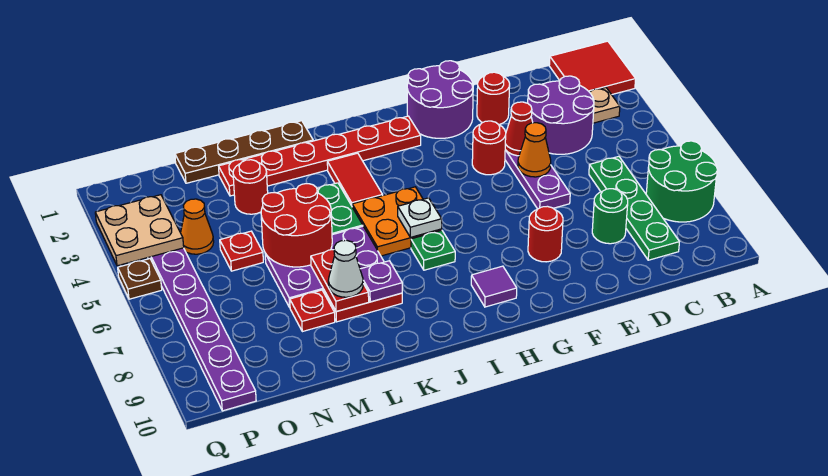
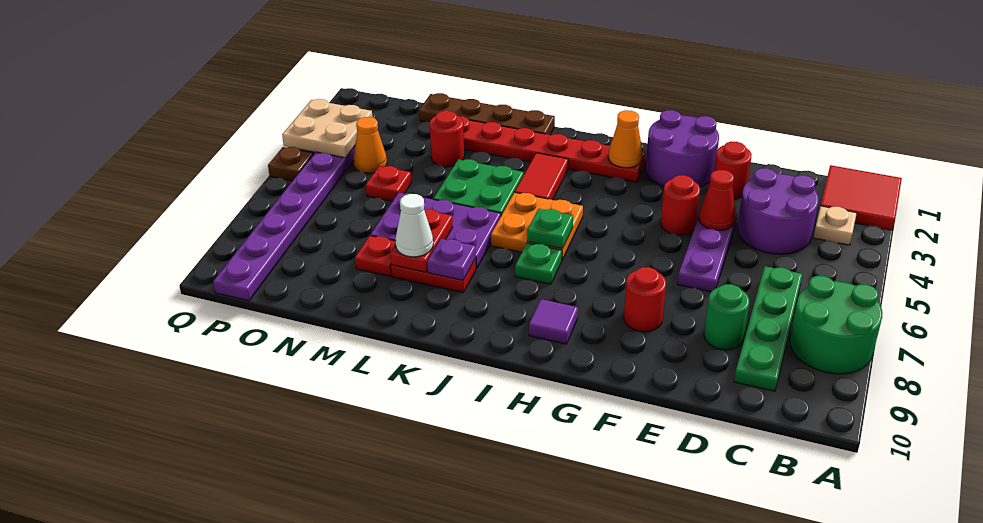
orange cone E5 level 2 -> orange cone H2 level 2
white plate I6 level 2 -> green plate I6 level 2
red round brick L5:M6 level 2 -> none

